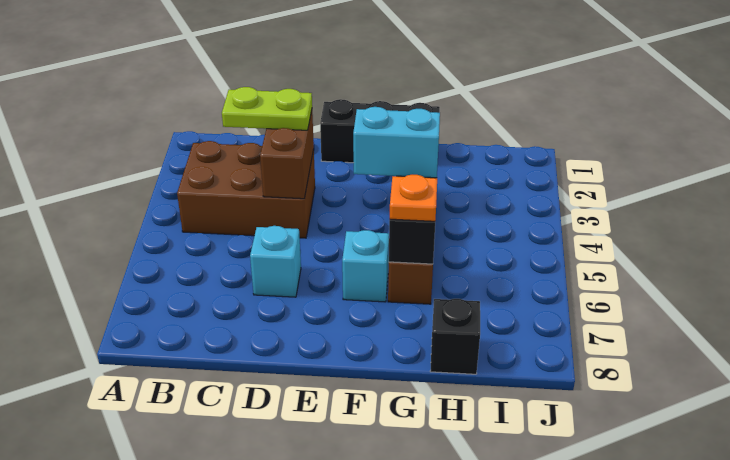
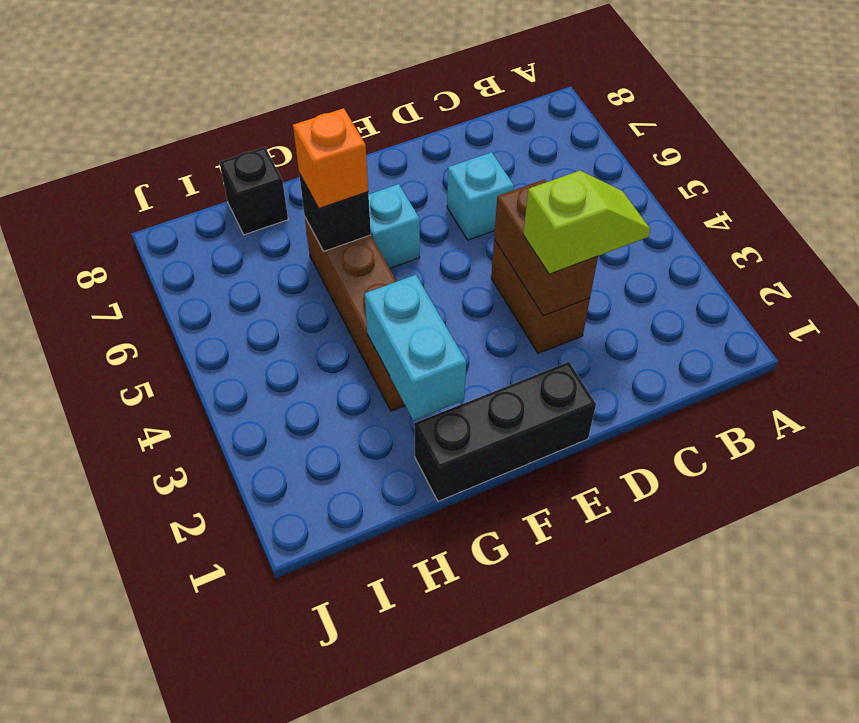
brown brick B3:D4 level 1 -> brown brick D3:D4 level 1
lime plate C3:D3 level 3 -> lime slope C3:D3 level 3 top D
cyan brick F3:G3 level 2 -> cyan brick G2:G3 level 2
orange plate G6 level 3 -> orange brick G6 level 3

